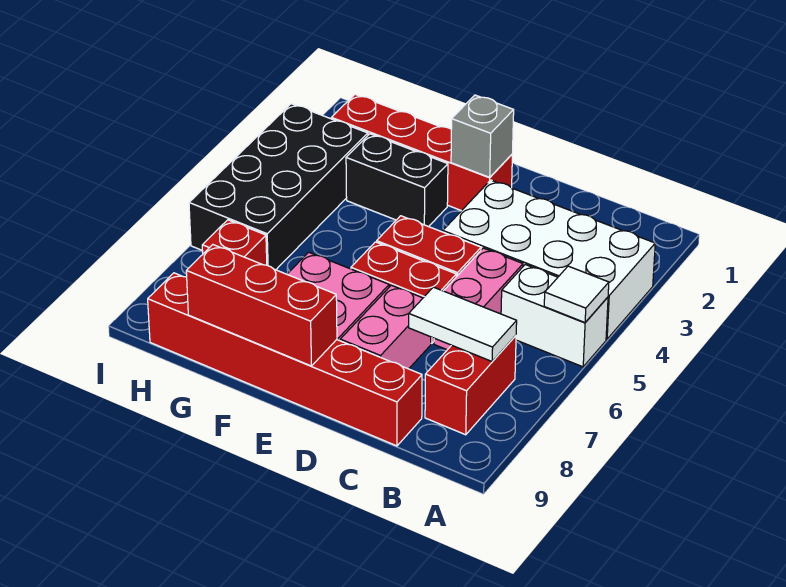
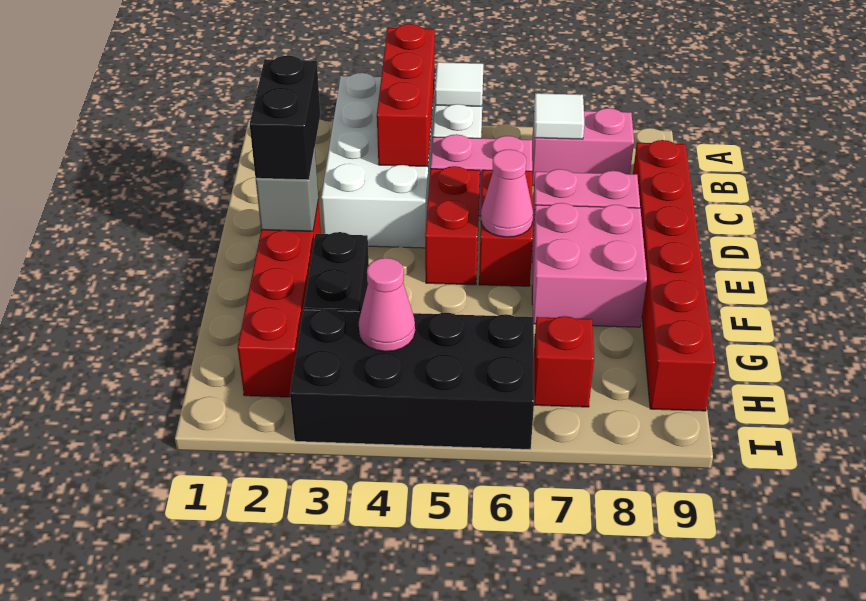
red brick B7:B8 level 1 -> pink brick B7:B8 level 1
white tile B7:C7 level 2 -> white tile B7 level 2
none -> black brick D2:E2 level 3
none -> pink cone E6 level 2
red brick E9:G9 level 2 -> red brick A4:C4 level 2
none -> pink cone H4 level 2

